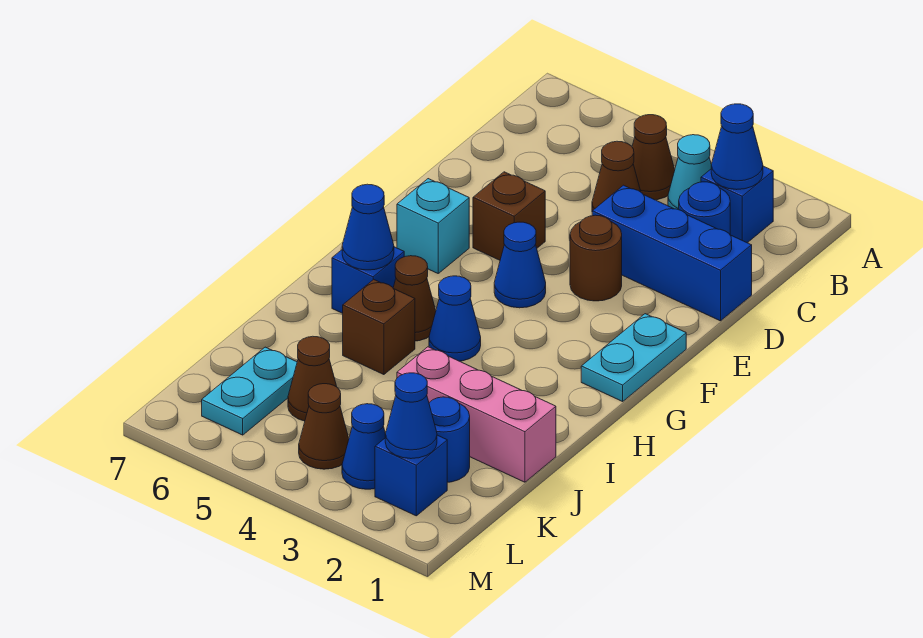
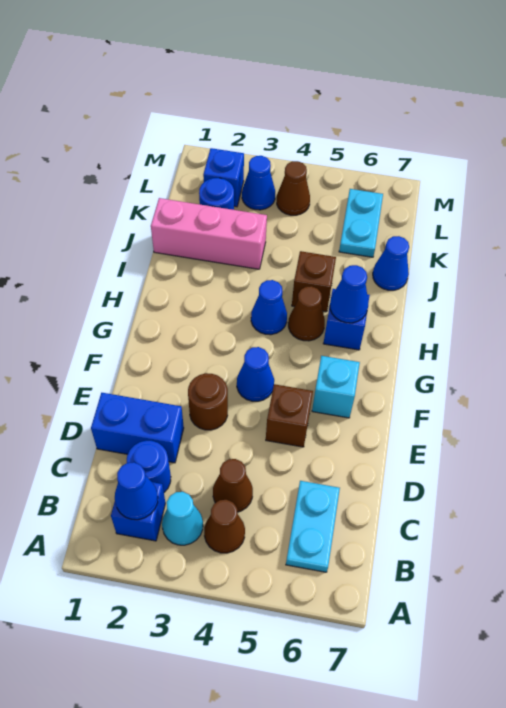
blue brick D1:D3 level 1 -> blue brick D1:D2 level 1
cyan plate F1:G1 level 1 -> cyan plate B6:C6 level 1
brown cone K5 level 1 -> none
blue cone L2 level 2 -> blue cone J7 level 1

